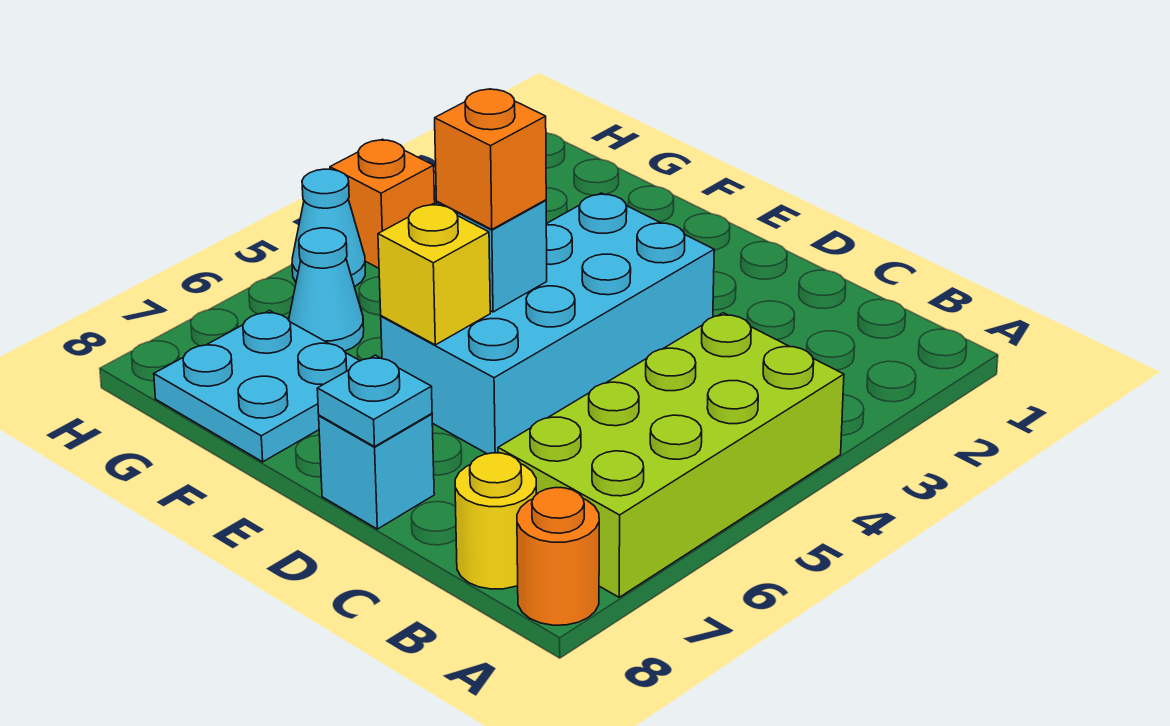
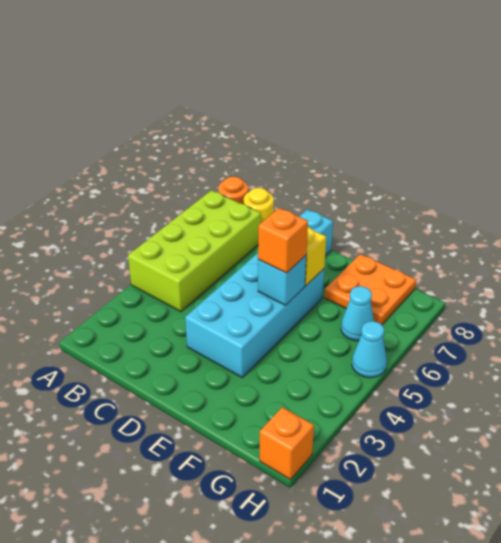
cyan plate D8 level 2 -> none
cyan plate F7:G8 level 1 -> orange plate F7:G8 level 1
orange brick H4 level 1 -> orange brick H1 level 1

